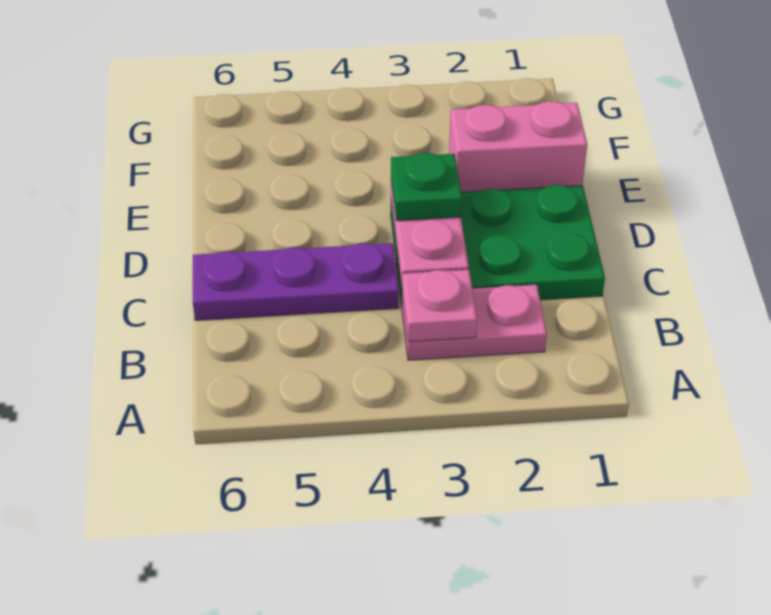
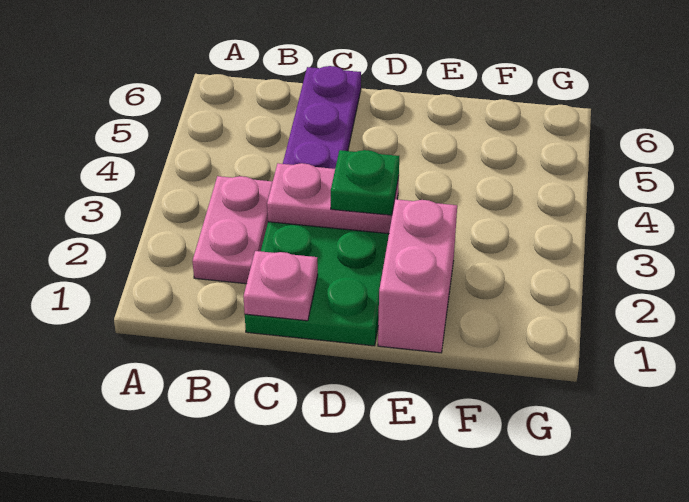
pink plate B3 level 2 -> pink plate C1 level 2

